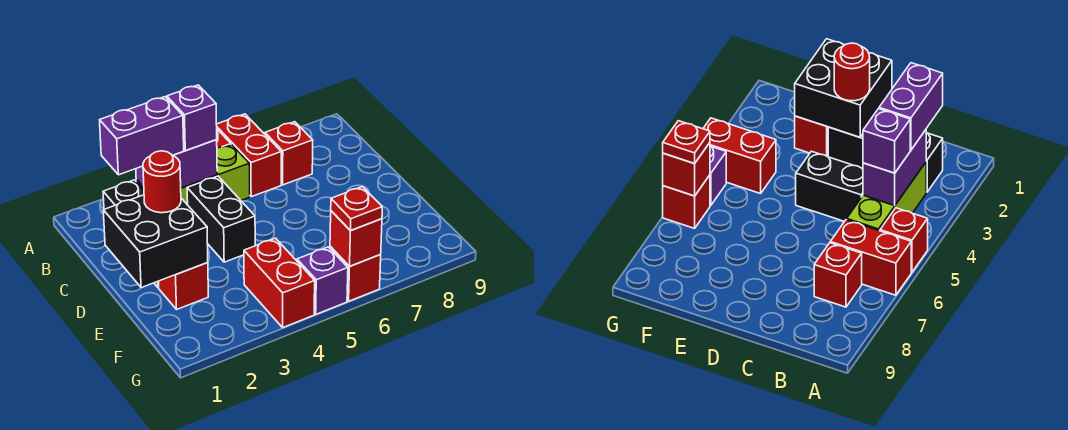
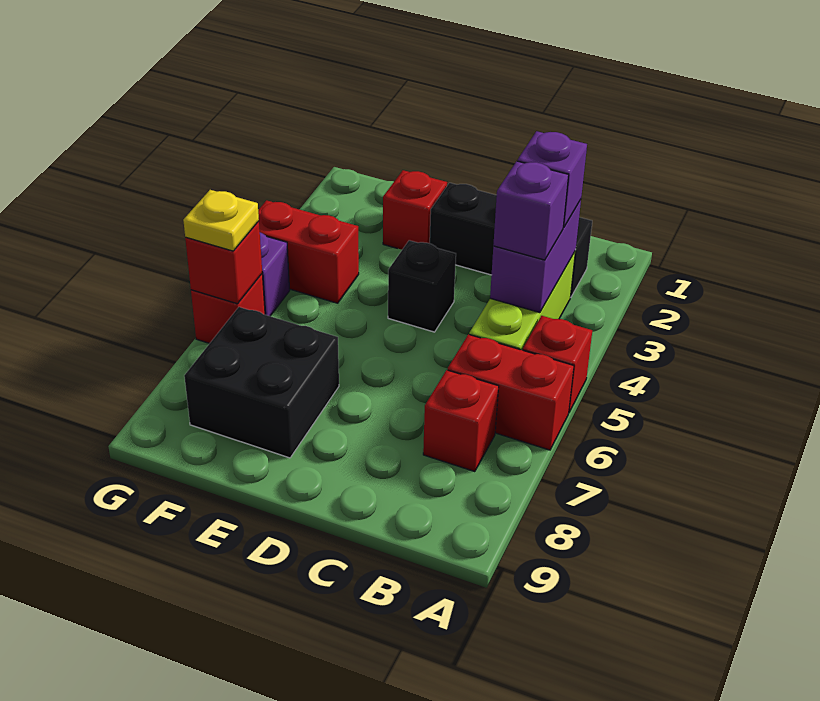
purple brick B2:B3 level 3 -> purple brick B3 level 3
black brick C4:D4 level 1 -> black brick D4 level 1
black brick D1:E2 level 2 -> black brick E7:F8 level 1
red round brick D2 level 3 -> none
red plate G6 level 3 -> yellow plate G6 level 3

